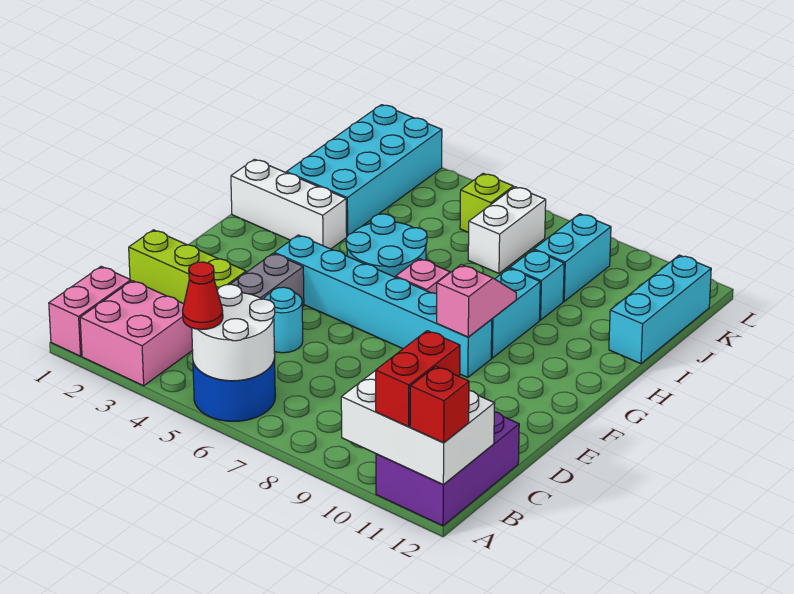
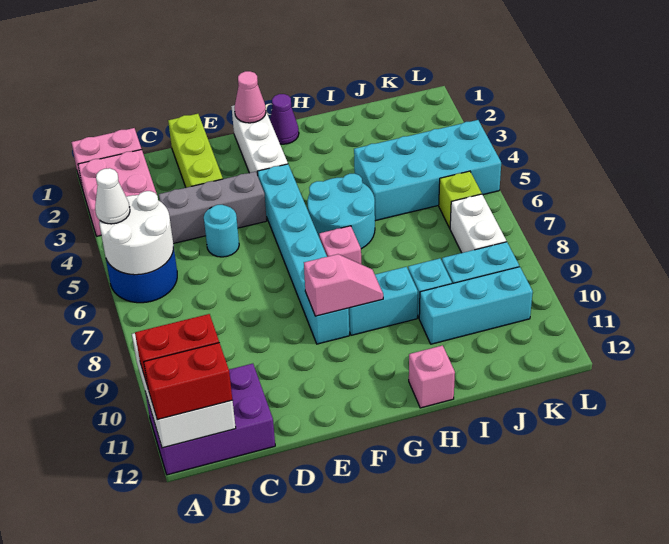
red cone A5 level 3 -> white cone A5 level 3
red brick A12 level 3 -> red brick A12:B12 level 3
none -> pink cone F1 level 2
none -> purple cone G1 level 1
white brick H1:H3 level 1 -> white brick F1:F3 level 1
none -> pink brick H12 level 1
cyan brick I2:L3 level 1 -> cyan brick I4:L5 level 1
cyan brick I12:K12 level 1 -> cyan brick I10:K10 level 1
white brick J7:K7 level 1 -> white brick K7:K8 level 1

